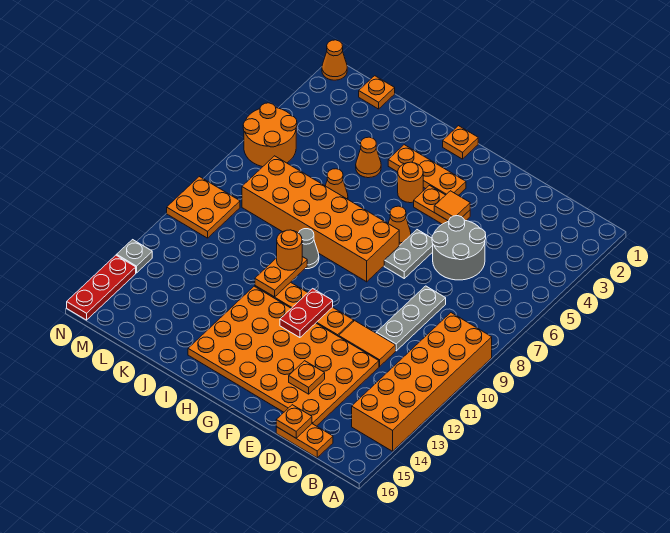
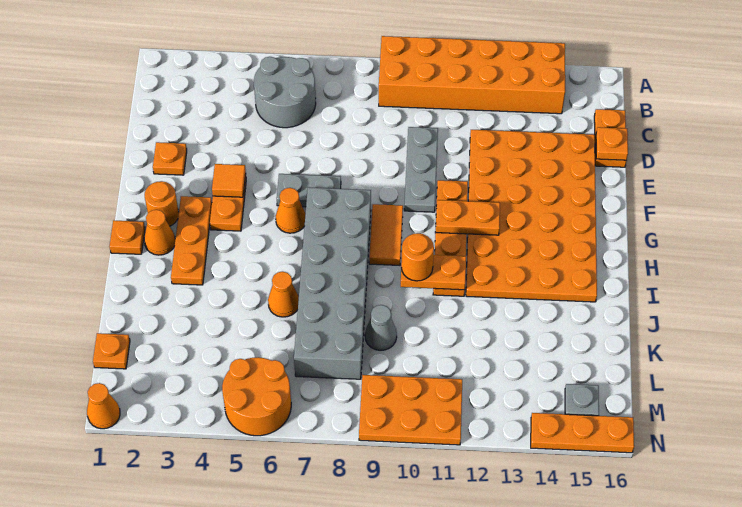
grey round brick D5:E6 level 1 -> grey round brick B5:C6 level 1
grey plate D8:D10 level 1 -> grey plate D10:F10 level 1
orange tile D11:E11 level 1 -> orange tile G9:H9 level 1
orange plate E14 level 2 -> orange plate E2 level 1
orange brick G7:L8 level 1 -> grey brick G7:L8 level 1
red plate G11:G12 level 2 -> orange plate G11:G12 level 2
orange round brick H4 level 1 -> orange round brick G2 level 1
grey cone I9 level 1 -> grey cone K9 level 1
orange cone J4 level 1 -> orange cone H2 level 1
orange plate M9:N10 level 1 -> orange plate M9:N11 level 1
grey plate N13 level 1 -> grey plate M15 level 1
red plate N14:N16 level 1 -> orange plate N14:N16 level 1

